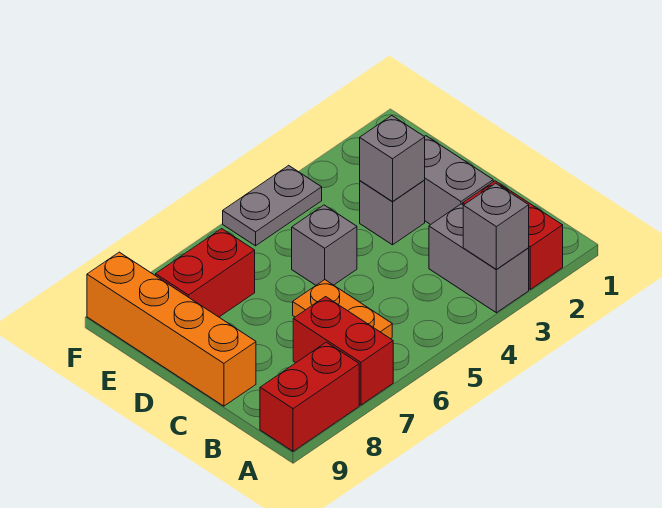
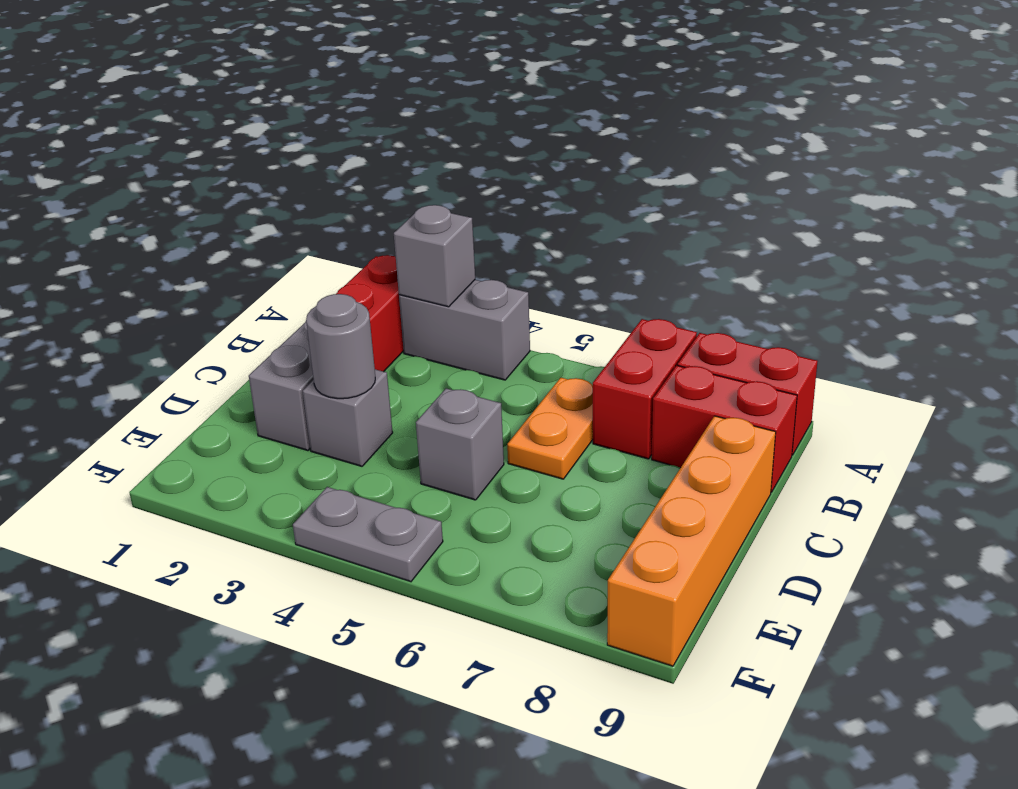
grey brick A3:B3 level 1 -> grey brick A3:A4 level 1
grey brick D3 level 2 -> grey round brick D3 level 2
red brick E7:E8 level 1 -> red brick B8:B9 level 1

